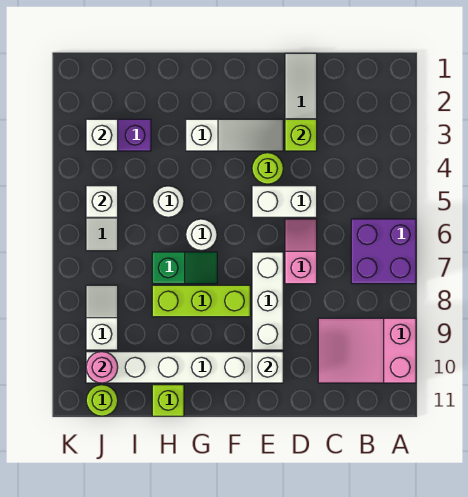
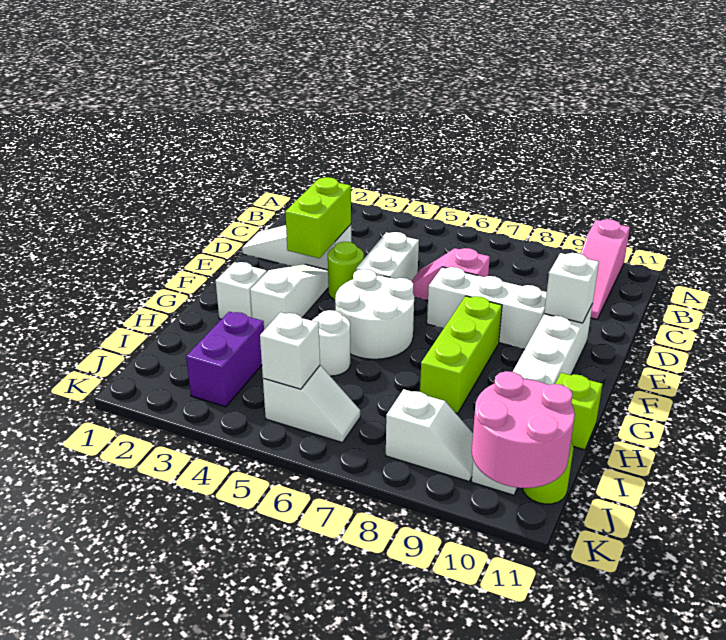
purple brick A6:B7 level 1 -> none
pink slope A9:C10 level 1 top A -> pink slope A10:C10 level 1 top A
lime brick D3 level 2 -> lime brick D3:E3 level 2
white round brick G6 level 1 -> white round brick F5:G6 level 1
green slope G7:H7 level 1 top H -> none
white brick J3 level 2 -> white brick G2 level 1
white slope J8:J9 level 1 top 9 -> white slope J8:J9 level 1 top 8
pink round brick J10 level 2 -> pink round brick J10:K11 level 2

